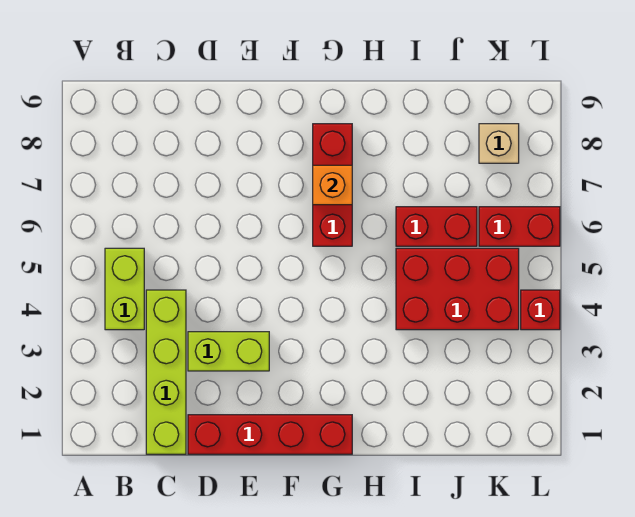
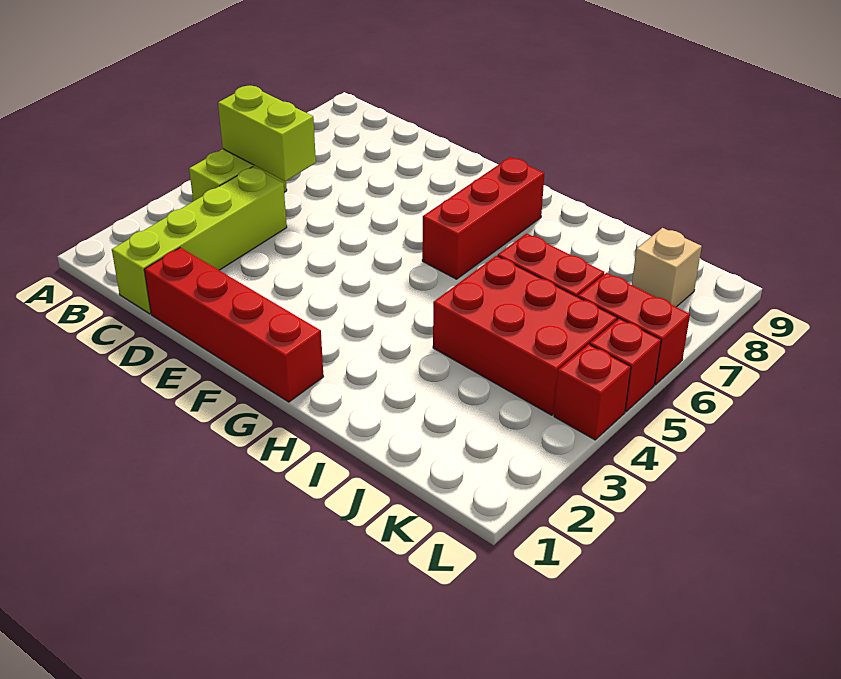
lime brick D3:E3 level 1 -> lime brick B5:C5 level 2
orange brick G7 level 2 -> none
none -> red brick L5 level 1

